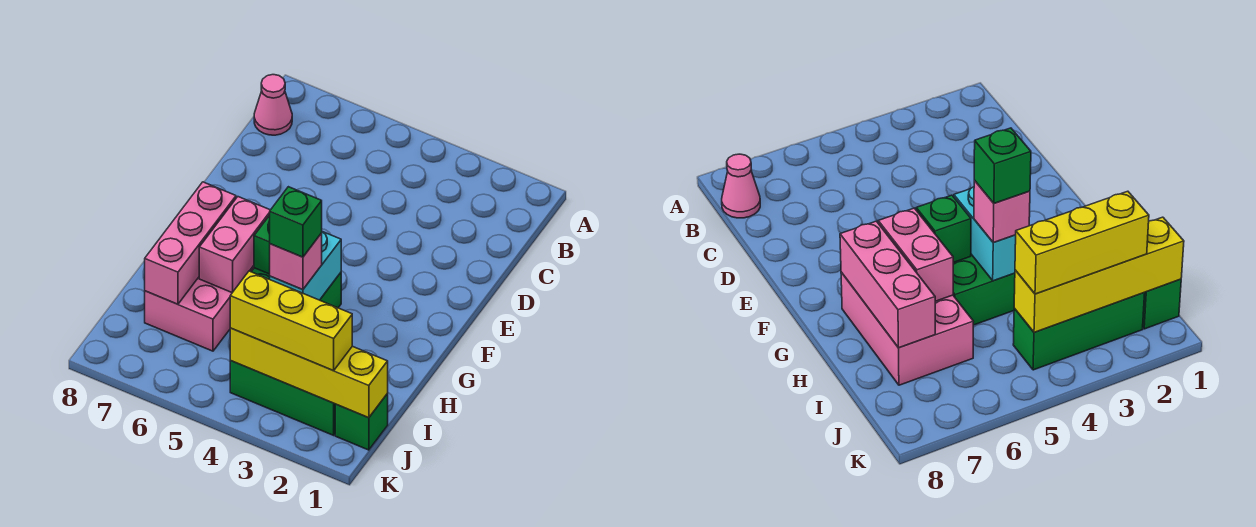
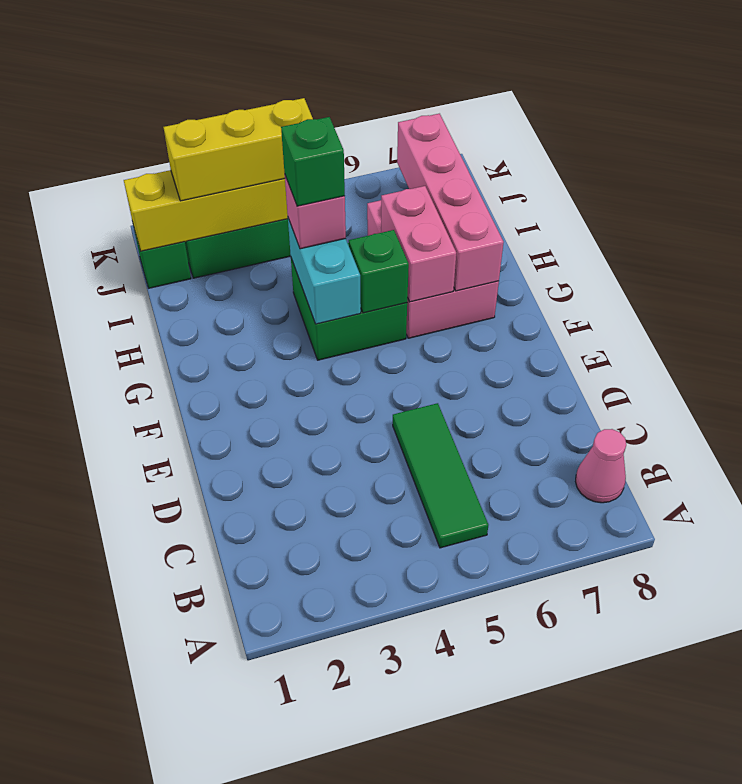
none -> green tile B5:D5 level 1
pink brick G7:I7 level 2 -> pink brick G7:J7 level 2

